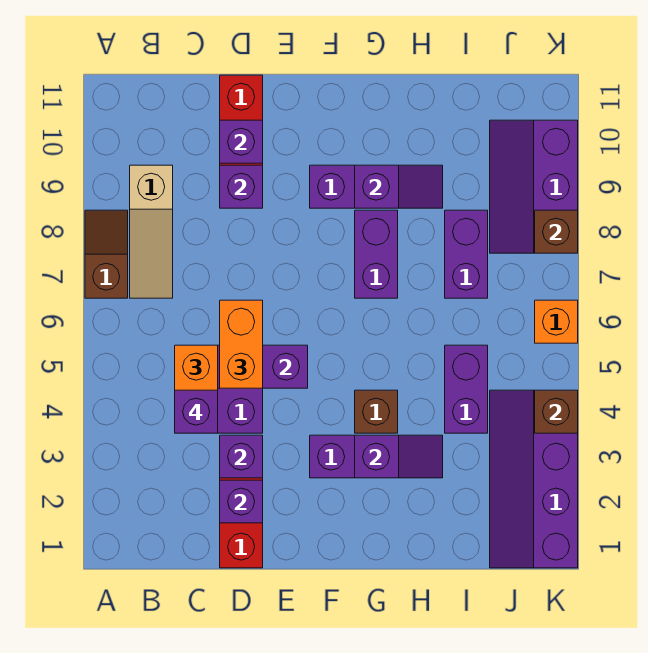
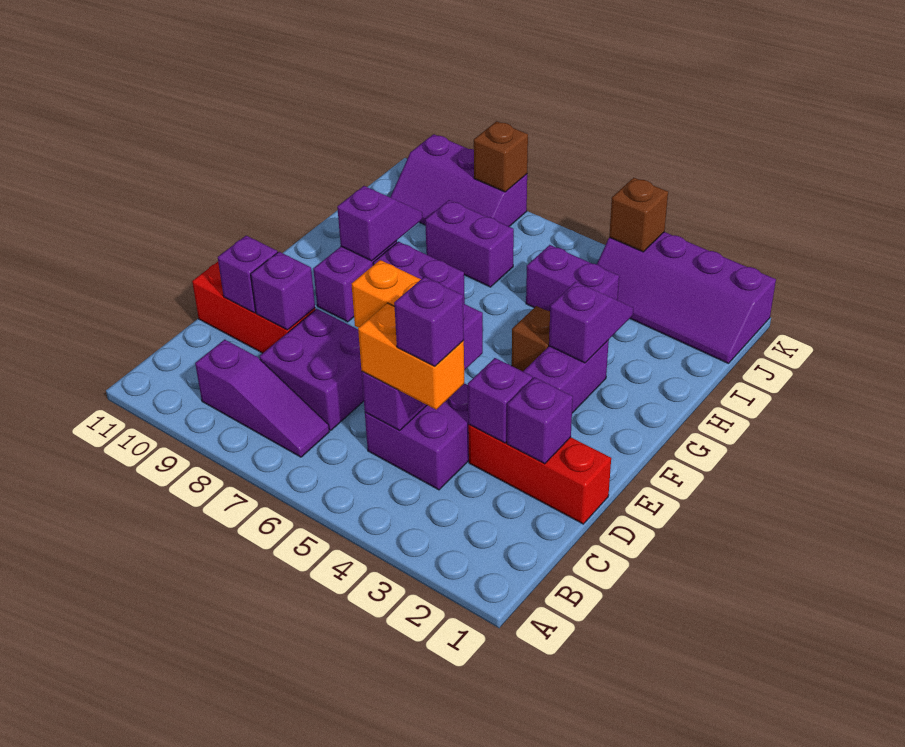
brown slope A7:A8 level 1 top 7 -> none
tan slope B7:B9 level 1 top 9 -> purple slope B7:B9 level 1 top 9
none -> purple brick C7:D8 level 1
orange brick K6 level 1 -> none

